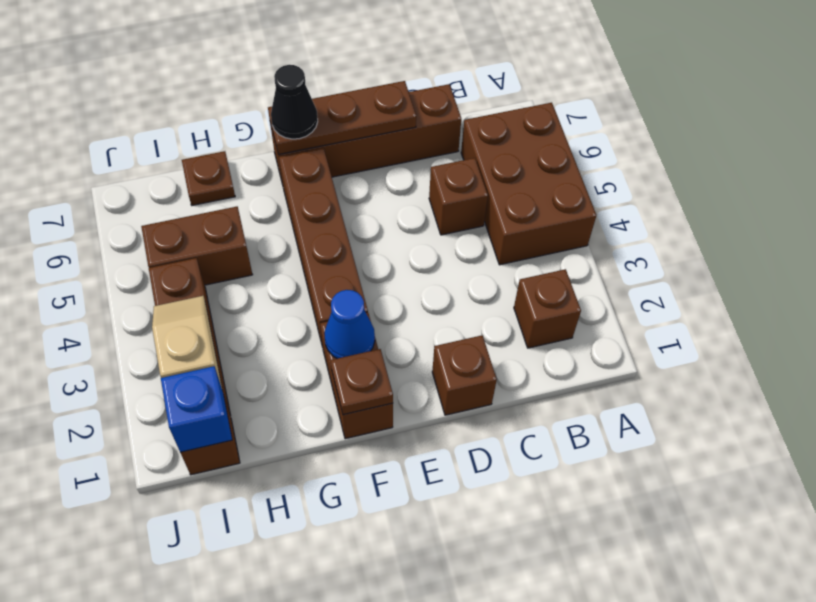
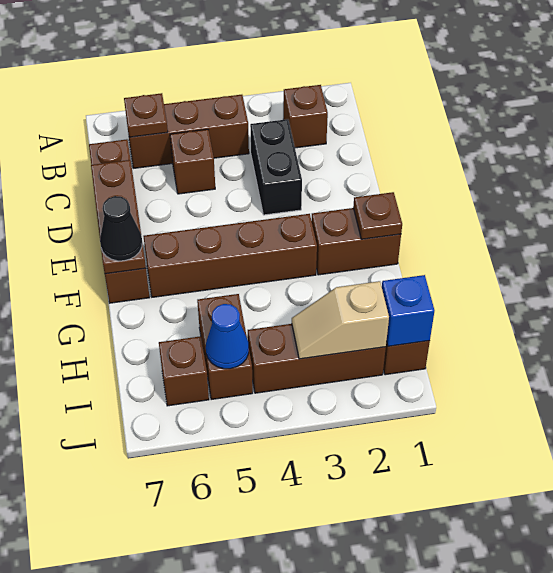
brown brick A4:B6 level 1 -> brown brick B4:B6 level 1
none -> black brick C3:D3 level 1
brown brick D1 level 1 -> brown brick I6 level 1
blue cone F2 level 2 -> blue cone I5 level 2
brown plate H7 level 1 -> brown plate B6 level 2

